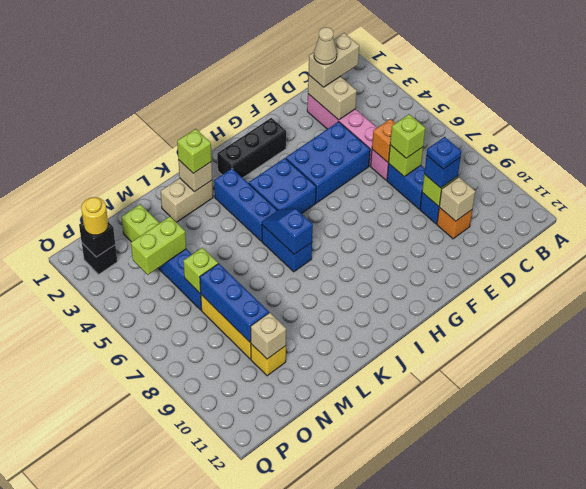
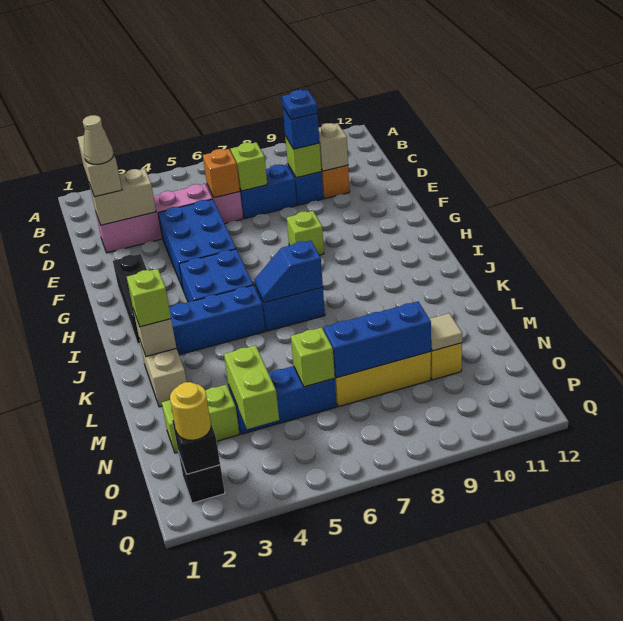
lime brick D7 level 3 -> lime brick G8 level 1
tan brick N10 level 2 -> tan tile N10 level 2

